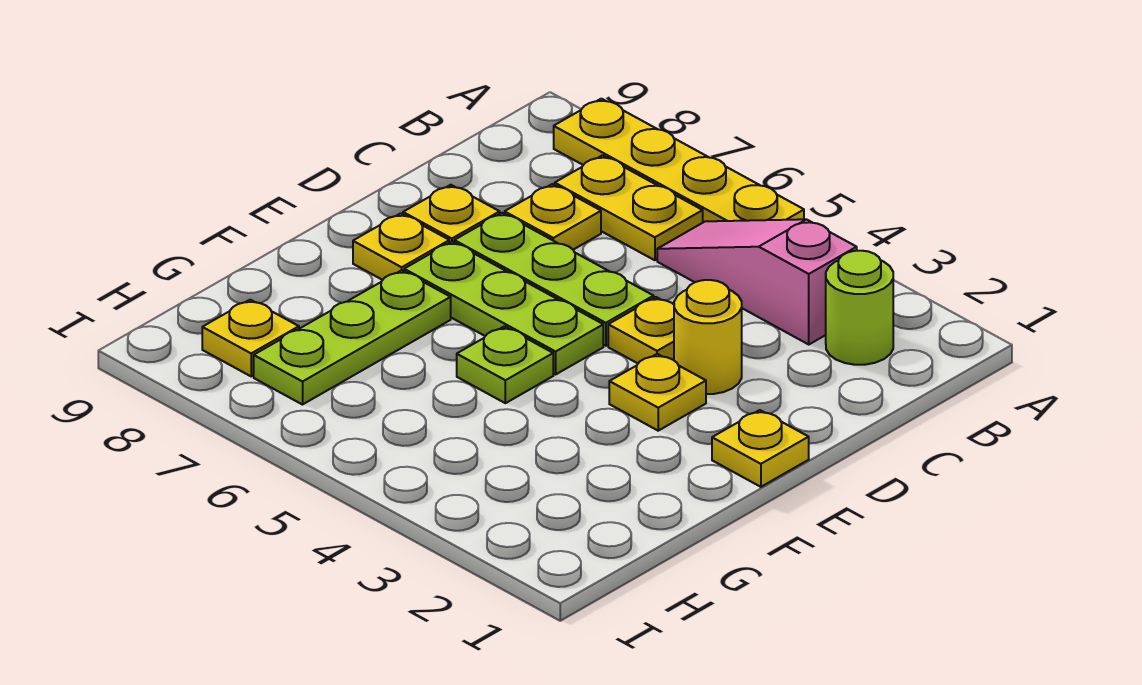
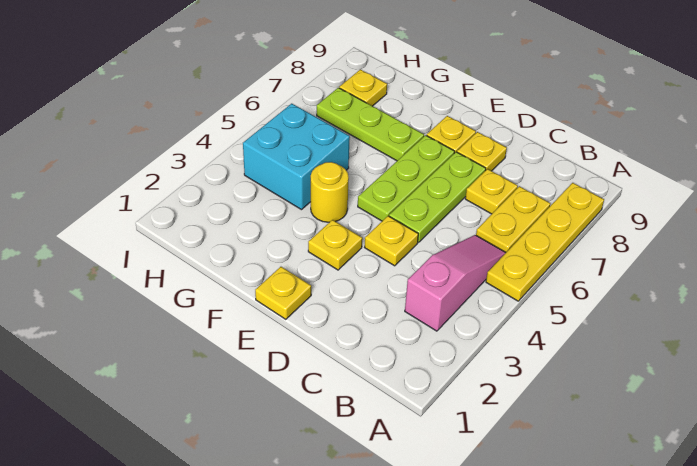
lime round brick B2 level 1 -> none
yellow round brick D3 level 1 -> yellow round brick F4 level 1
lime plate F5 level 1 -> none
none -> cyan brick G4:H5 level 1

